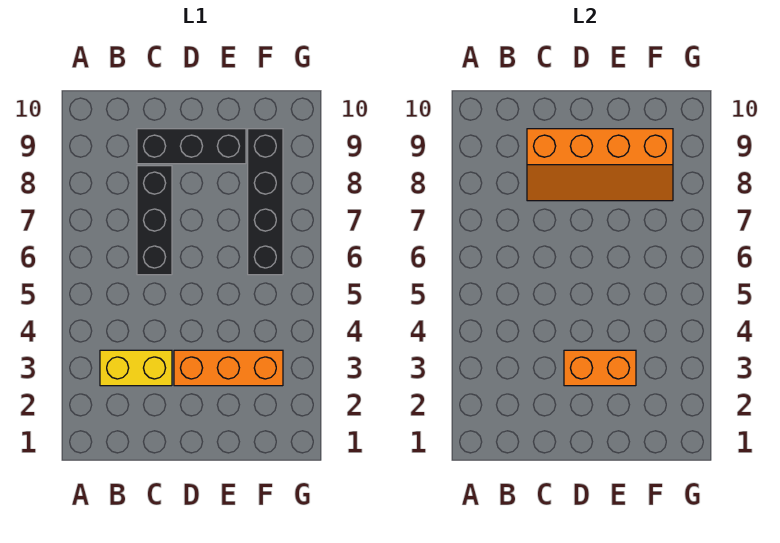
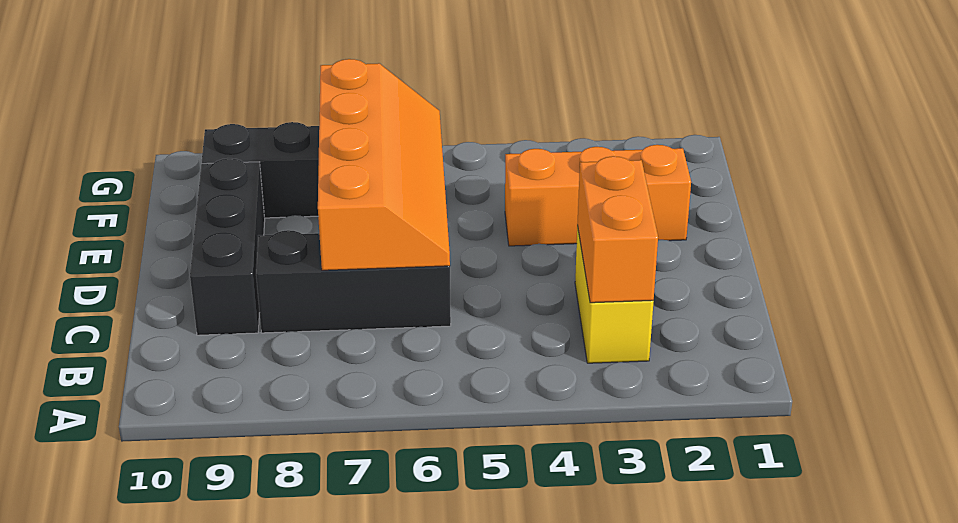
orange slope C8:F9 level 2 top 9 -> orange slope C6:F7 level 2 top 7
orange brick D3:F3 level 1 -> orange brick E2:E4 level 1
orange brick D3:E3 level 2 -> orange brick B3:C3 level 2

